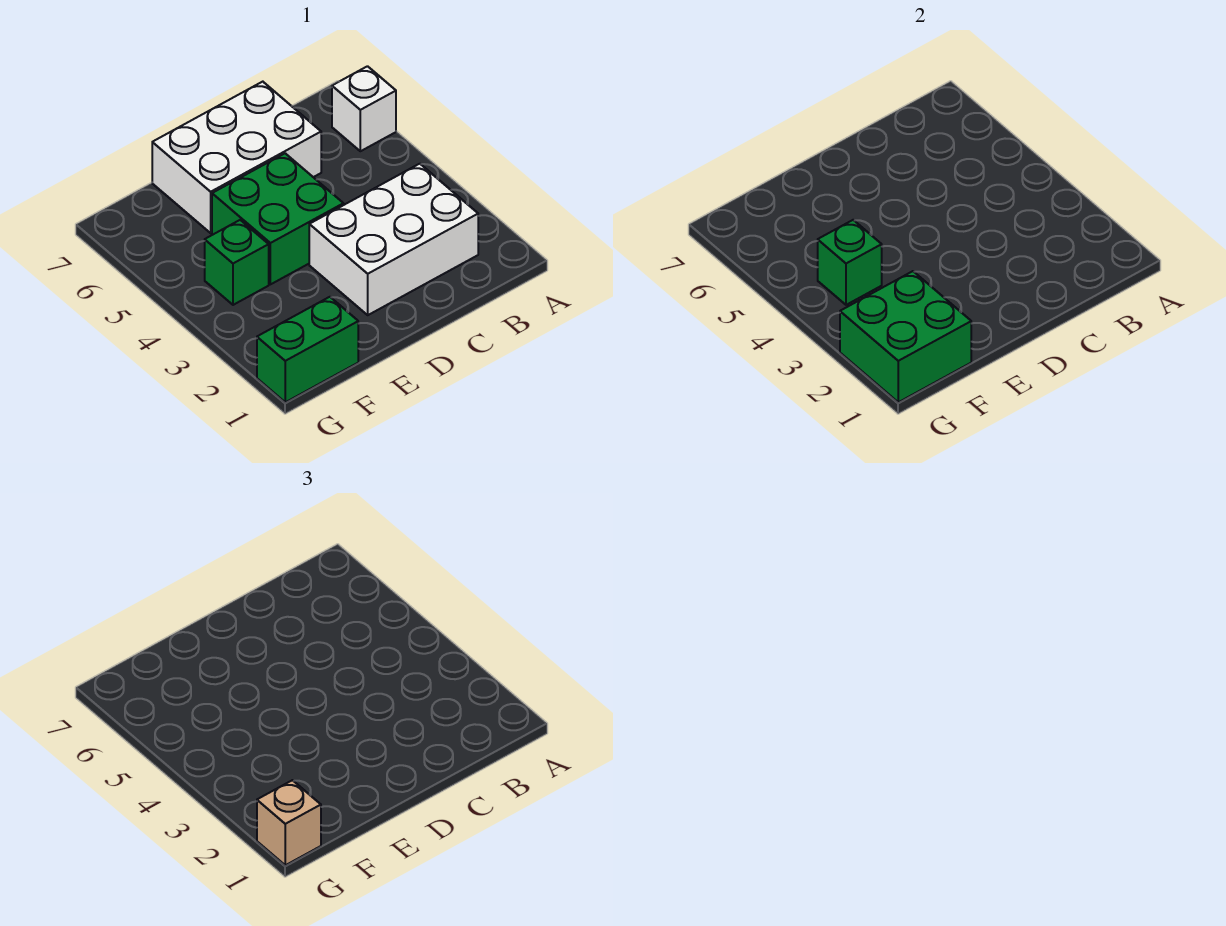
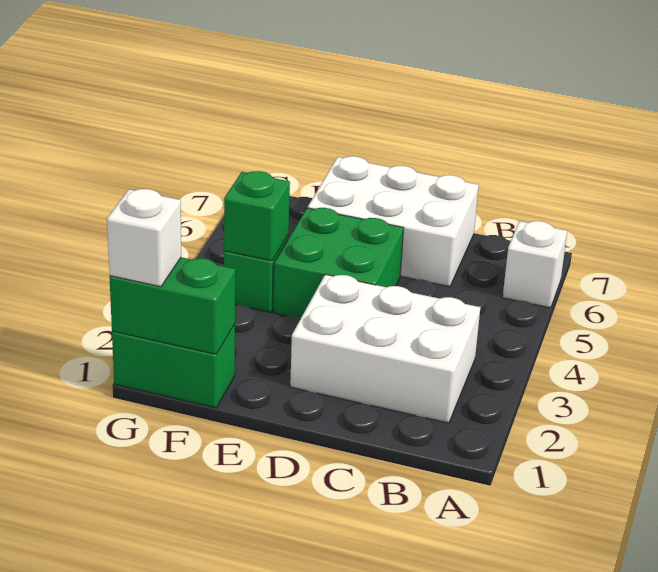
green brick F1:G2 level 2 -> green brick F1:G1 level 2
tan brick G1 level 3 -> white brick G1 level 3

